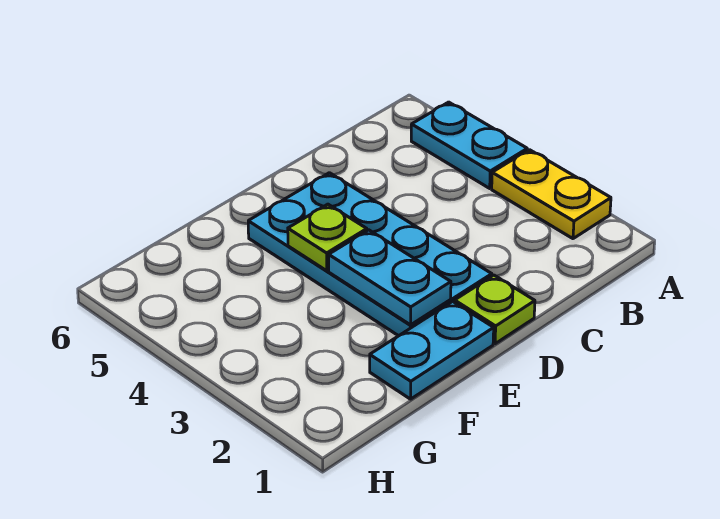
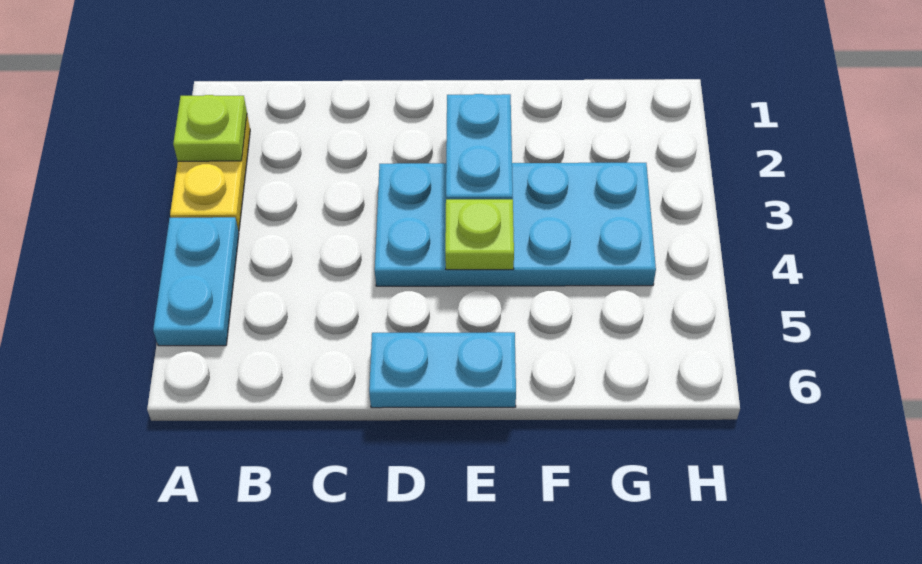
lime plate D1 level 1 -> lime plate A2 level 2
cyan plate D2:E5 level 1 -> cyan plate D3:G4 level 1
cyan plate E1:F1 level 1 -> cyan plate D6:E6 level 1

